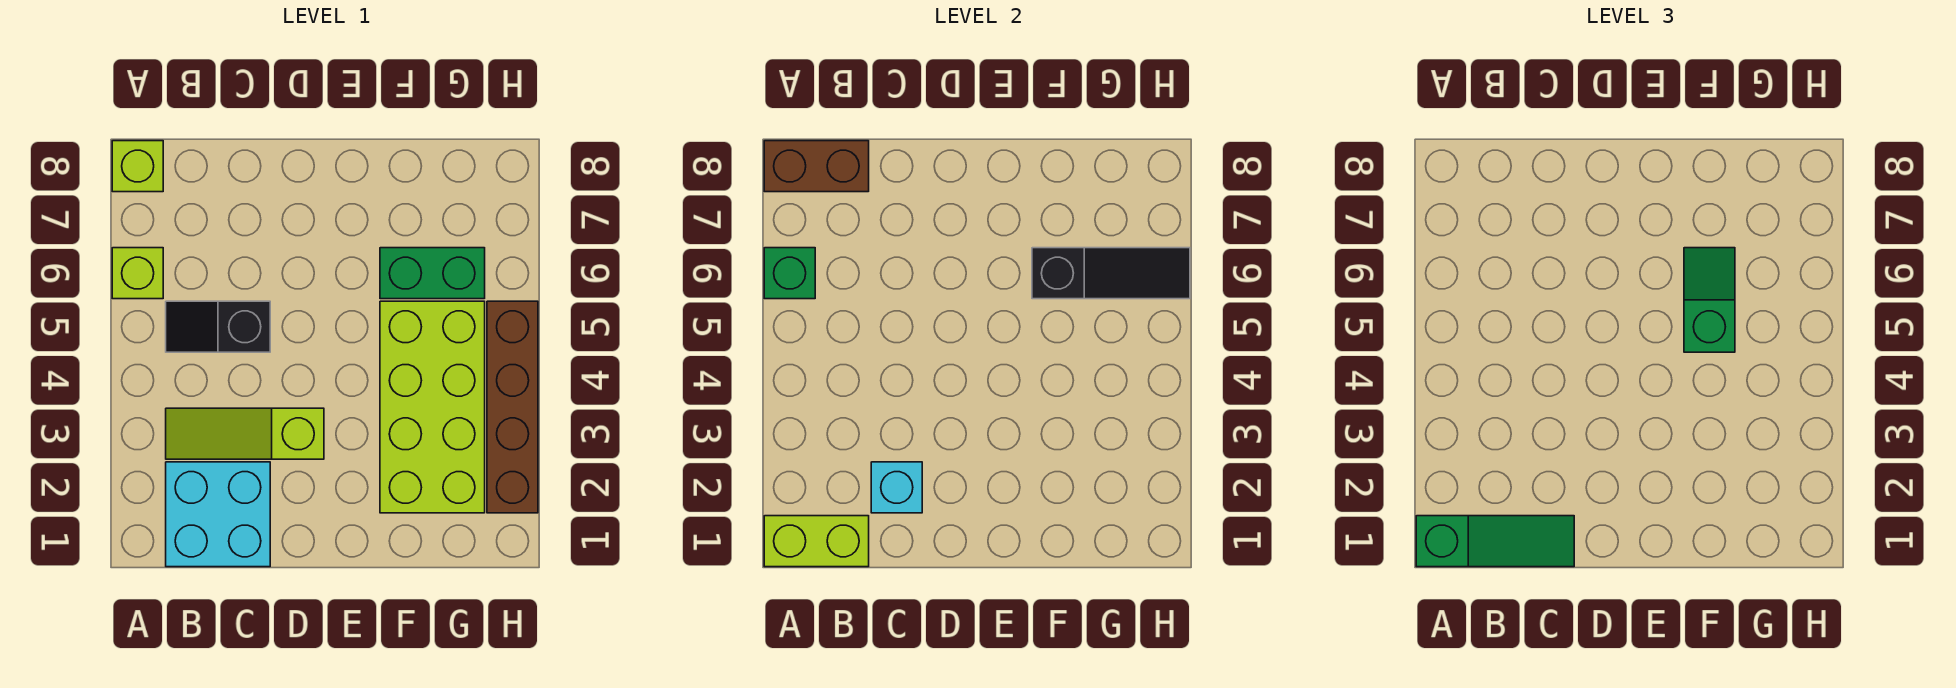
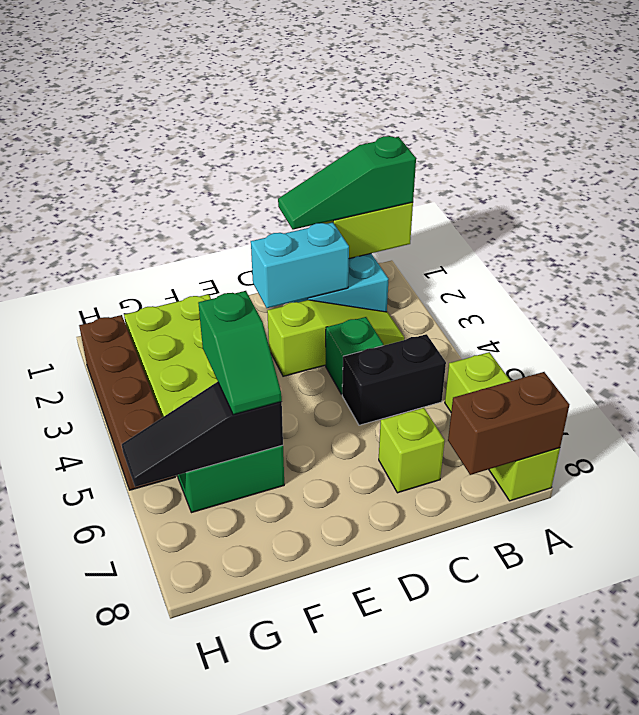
green brick A6 level 2 -> green brick C4 level 1
black slope B5:C5 level 1 top C -> black brick B5:C5 level 1
cyan brick C2 level 2 -> cyan brick C2:D2 level 2
none -> lime brick C7 level 1

